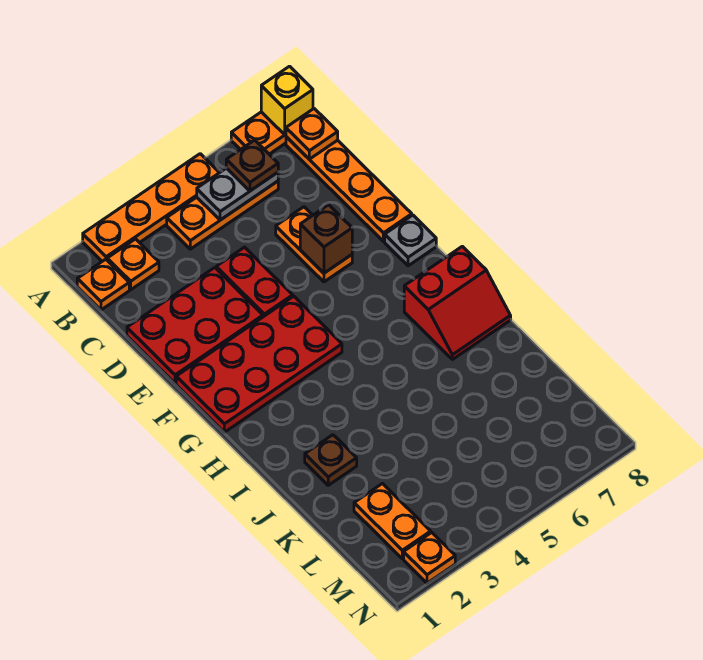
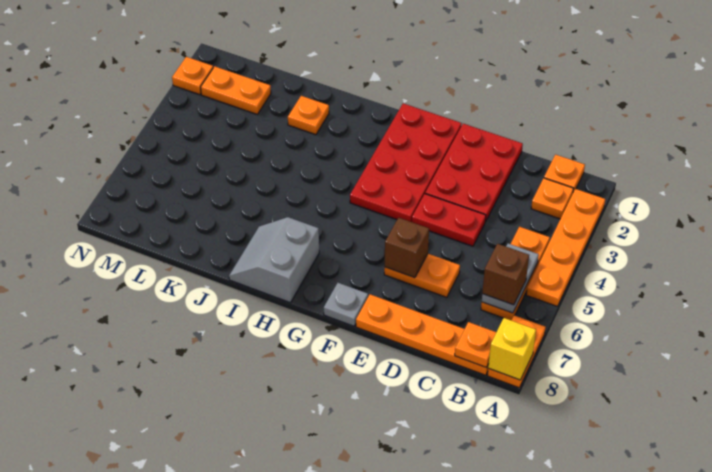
brown plate B6 level 3 -> brown brick B6 level 3
red slope H7:I8 level 1 top H -> grey slope H7:I8 level 1 top H
brown plate J2 level 1 -> orange plate J2 level 1

